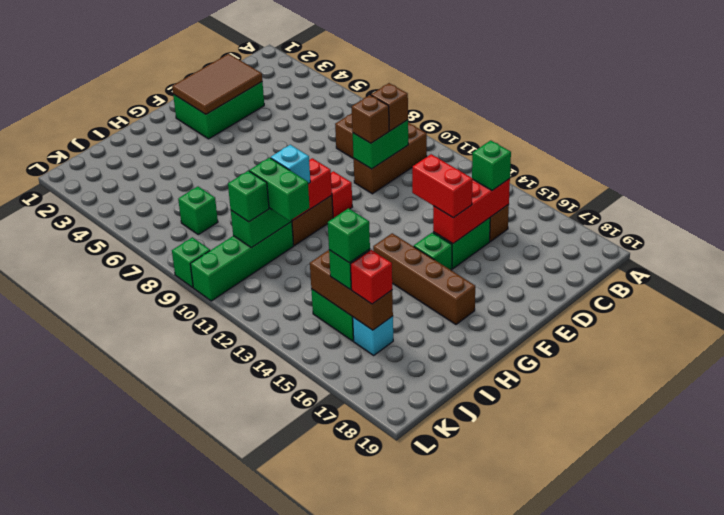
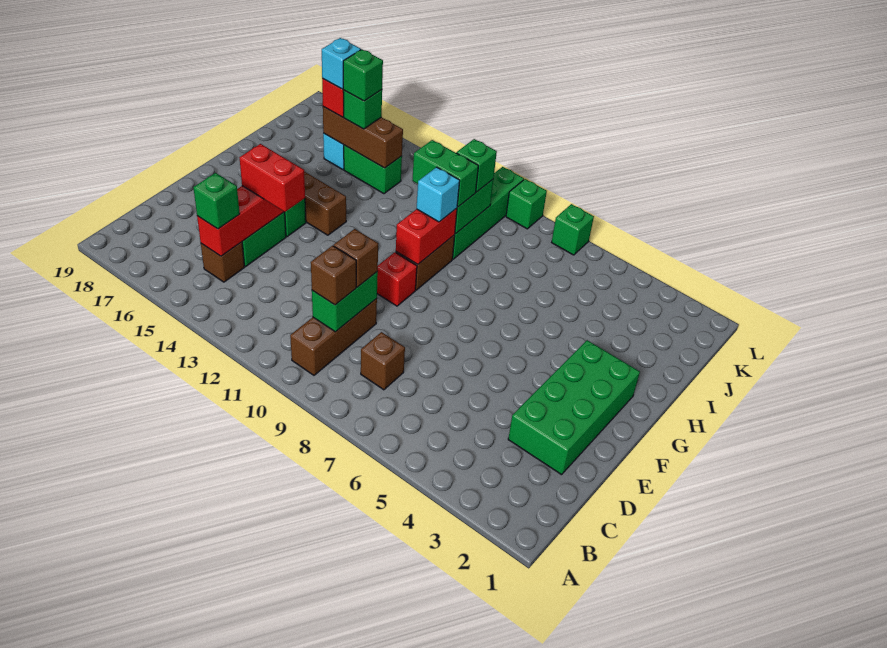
green brick D2:F3 level 1 -> green brick D2:G3 level 1
brown tile D2:F3 level 2 -> none
green brick J7 level 1 -> green brick L7 level 1
none -> cyan brick J16 level 4

